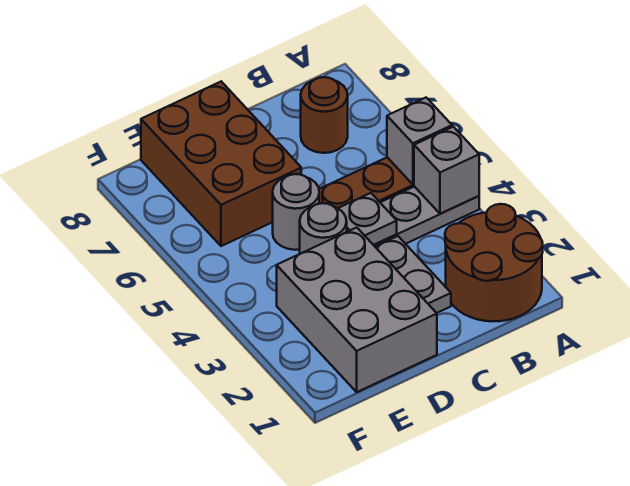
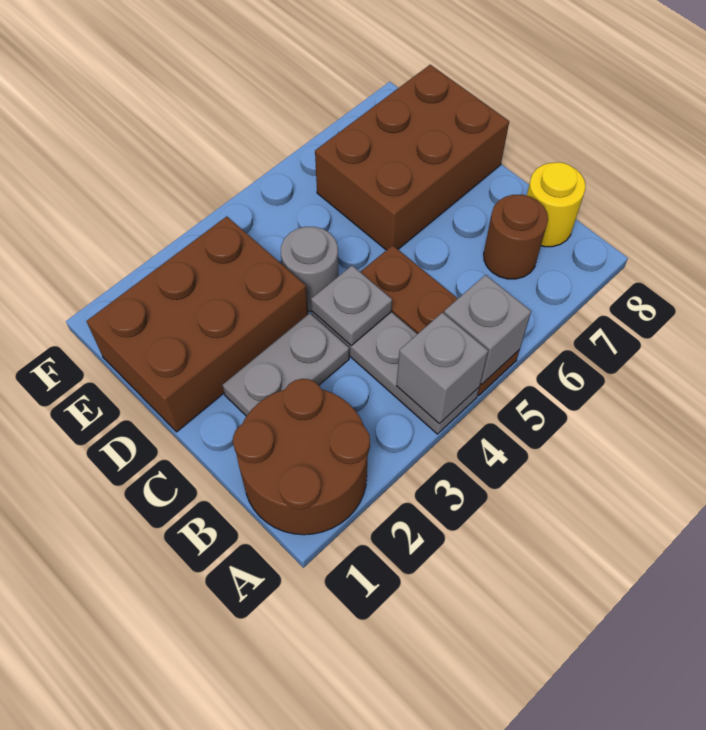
none -> yellow round brick B8 level 1
grey brick D1:E3 level 1 -> brown brick D1:E3 level 1
grey round brick D5 level 1 -> none

